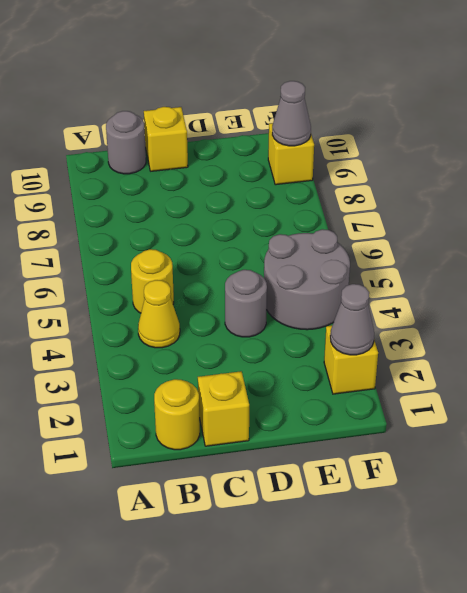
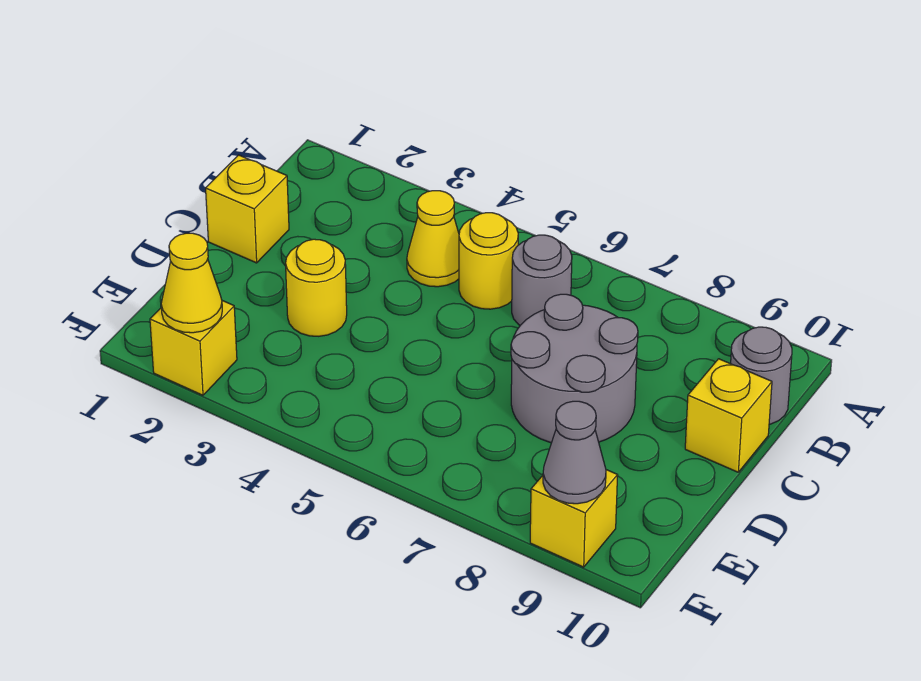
yellow round brick B1 level 1 -> yellow round brick D3 level 1
grey round brick D4 level 1 -> grey round brick B6 level 1
grey round brick E4:F5 level 1 -> grey round brick C7:D8 level 1
grey cone F2 level 2 -> yellow cone F2 level 2

